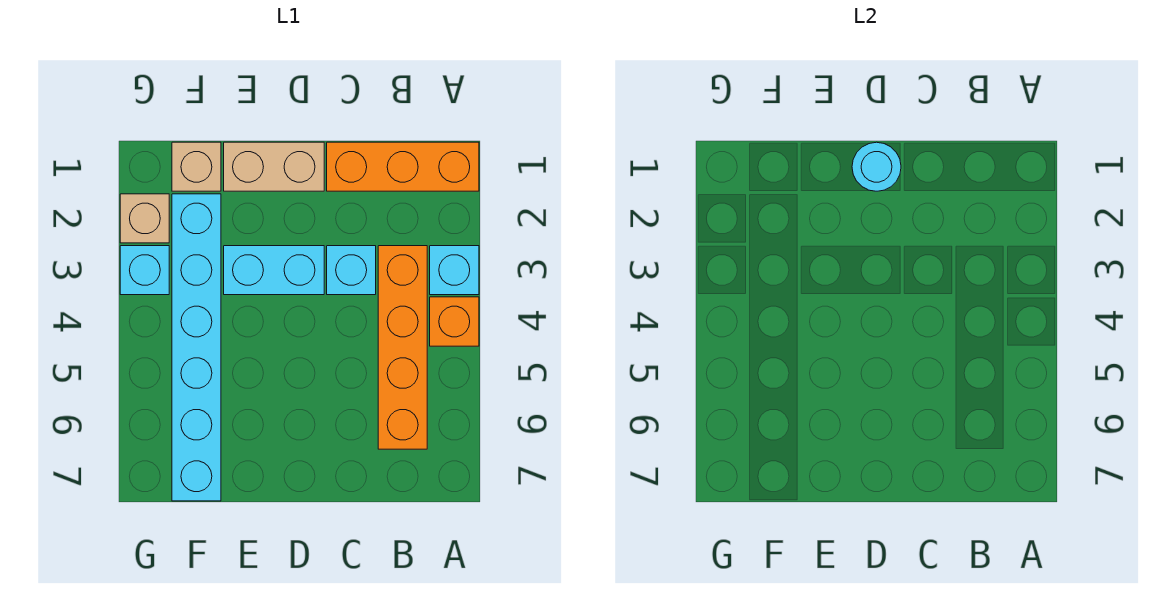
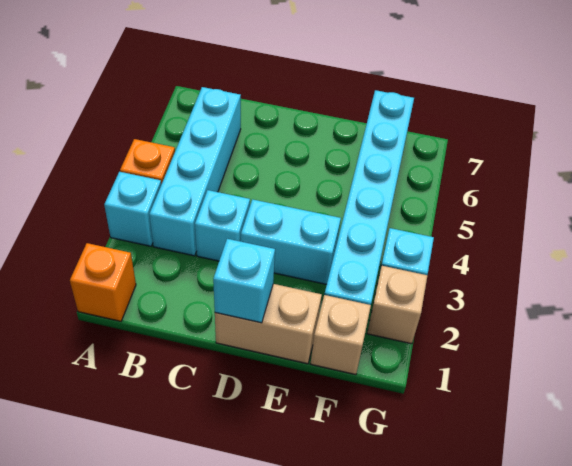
orange brick A1:C1 level 1 -> orange brick A1 level 1
orange brick B3:B6 level 1 -> cyan brick B3:B6 level 1
cyan round brick D1 level 2 -> cyan brick D1 level 2

